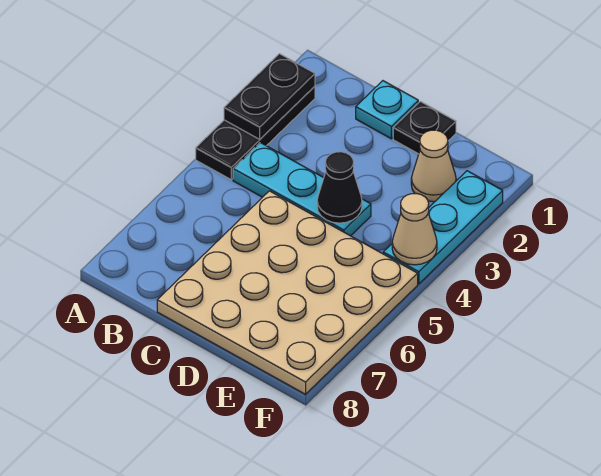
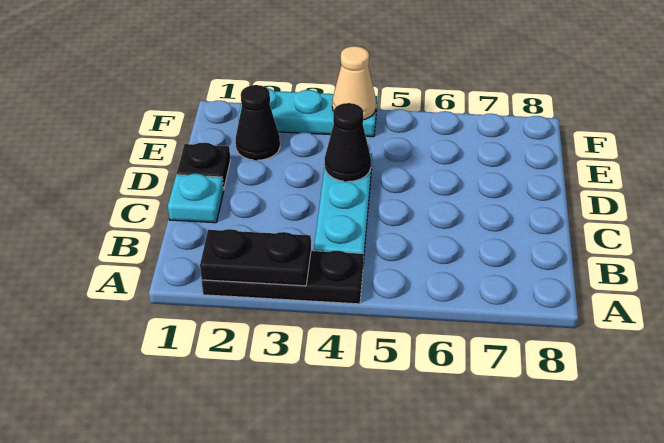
tan plate C5:F8 level 1 -> none
tan cone E2 level 1 -> black cone E2 level 1

